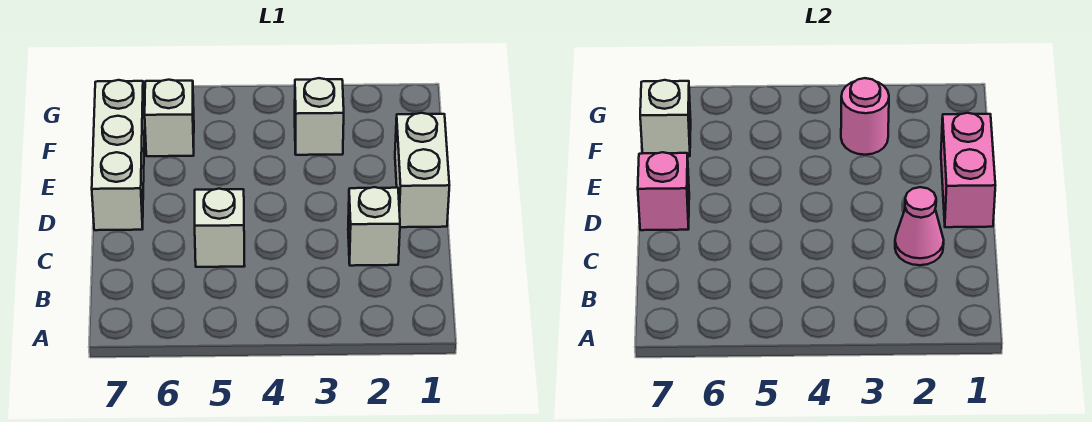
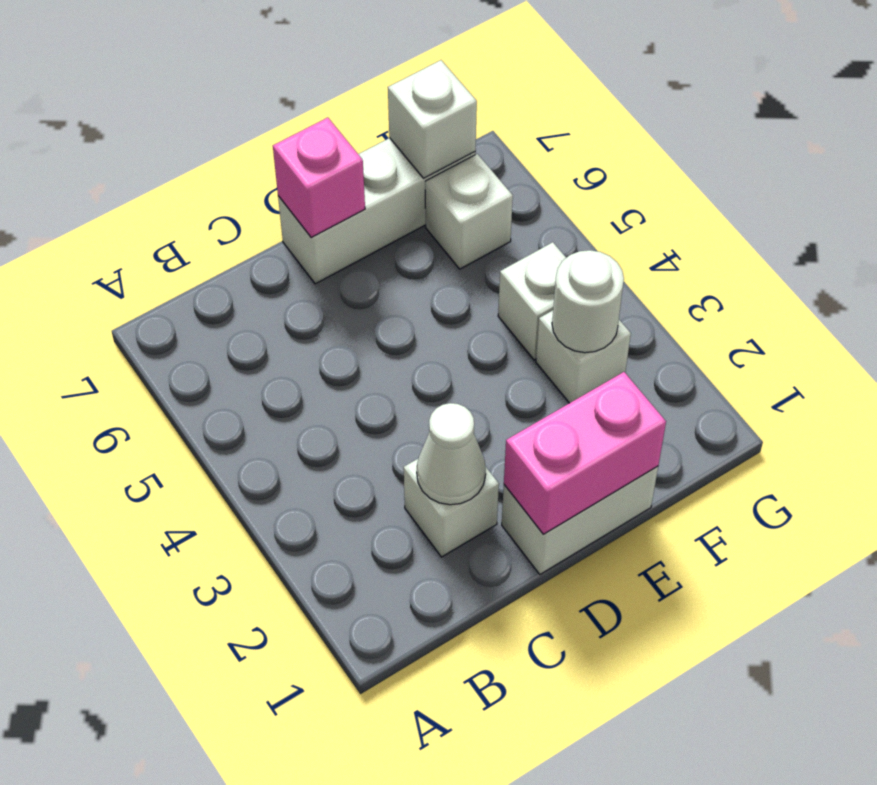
pink cone C2 level 2 -> white cone C2 level 2
white brick C5 level 1 -> white brick F4 level 1
pink round brick F3 level 2 -> white round brick F3 level 2

